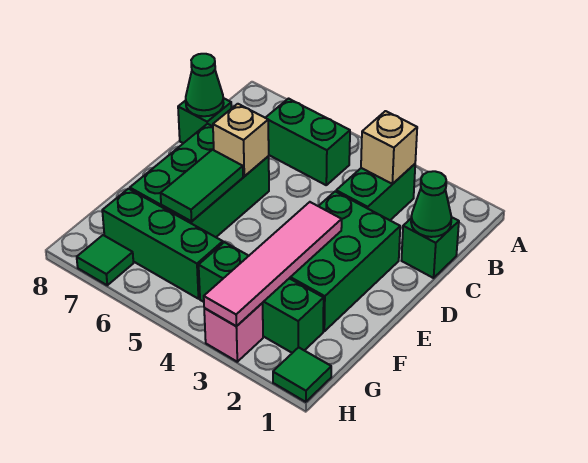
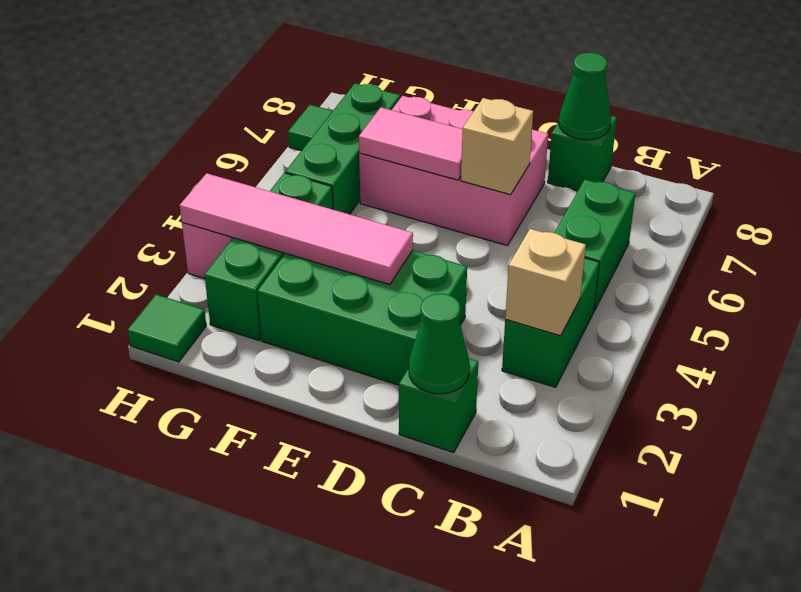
green brick B3:C3 level 1 -> green brick B3:B4 level 1
green brick D6:F7 level 1 -> pink brick D6:F7 level 1
green tile E6:F6 level 2 -> pink tile E6:F6 level 2

